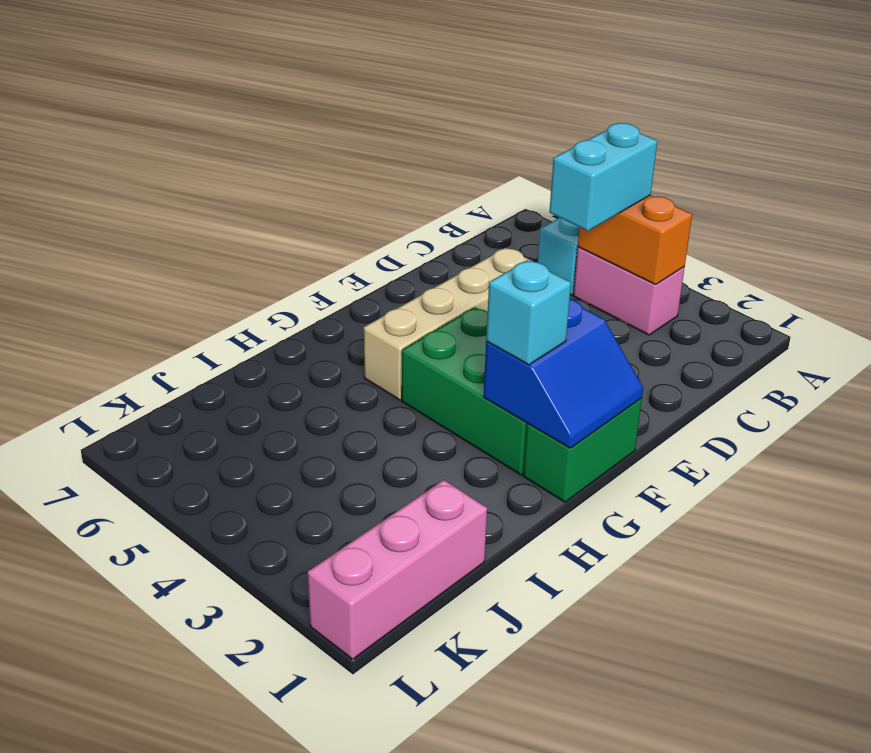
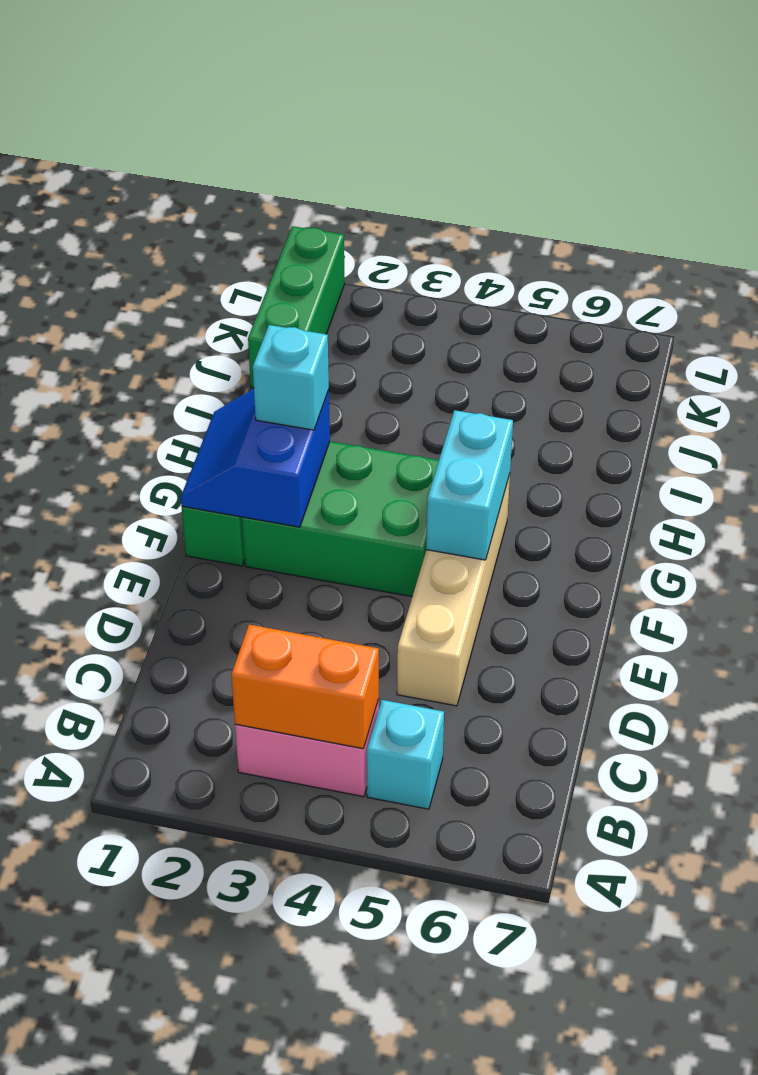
cyan brick B4:C4 level 3 -> cyan brick F5:G5 level 2
pink brick J1:L1 level 1 -> green brick J1:L1 level 1

